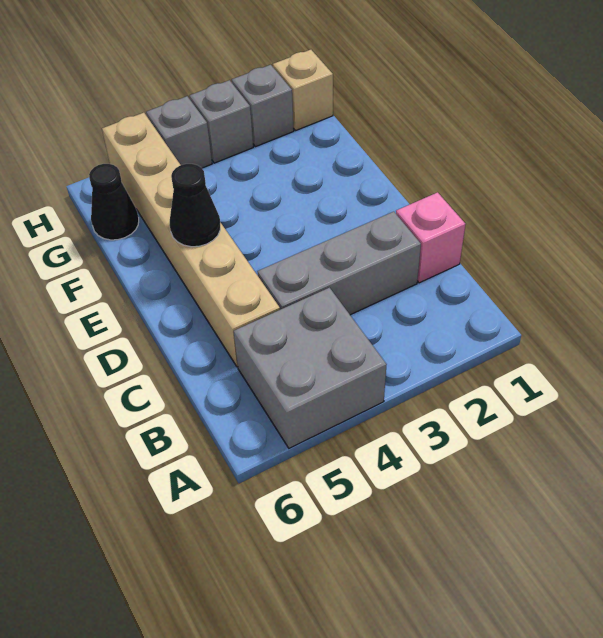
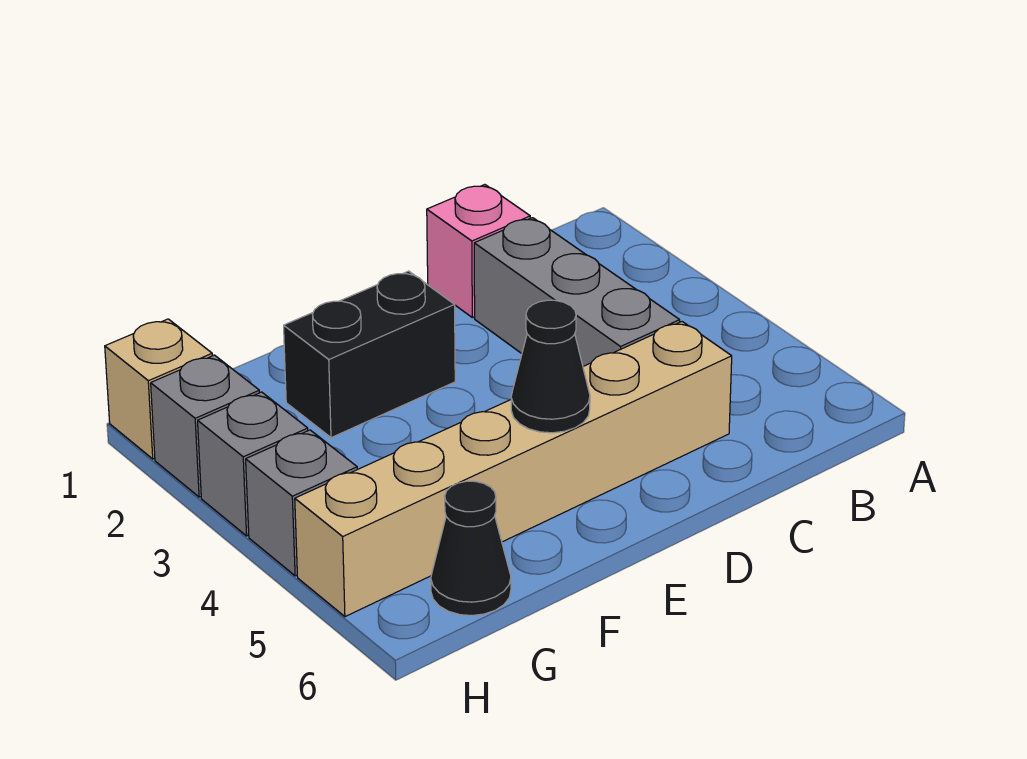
grey brick A4:B5 level 1 -> none
none -> black brick E2:F2 level 1

